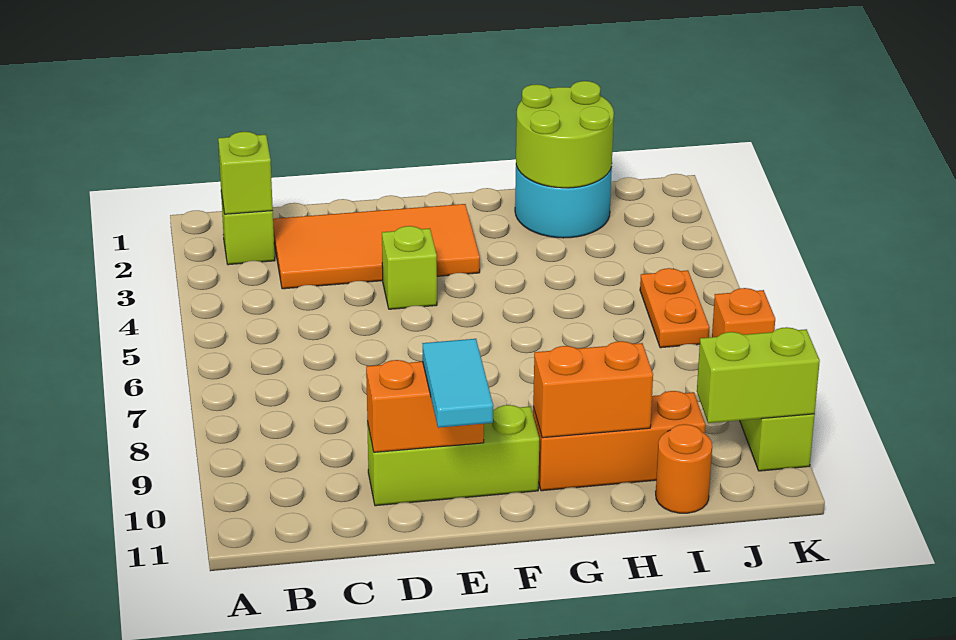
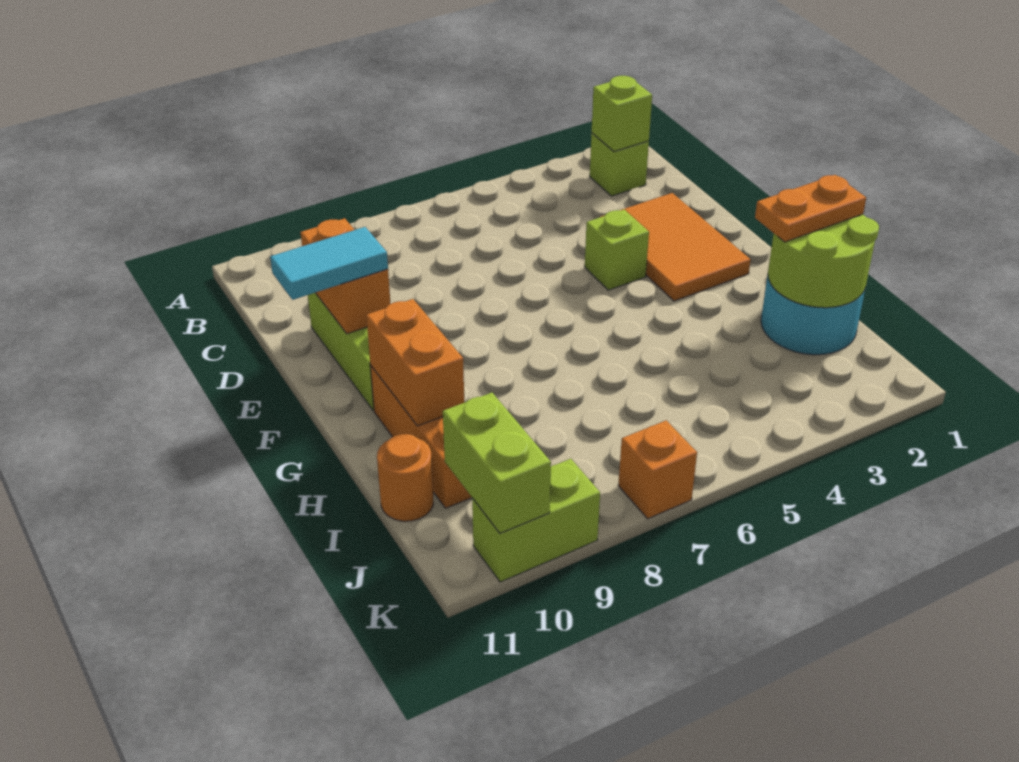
orange tile C2:F3 level 1 -> orange tile D2:F3 level 1
orange plate J5:J6 level 1 -> orange plate H1:H2 level 3

